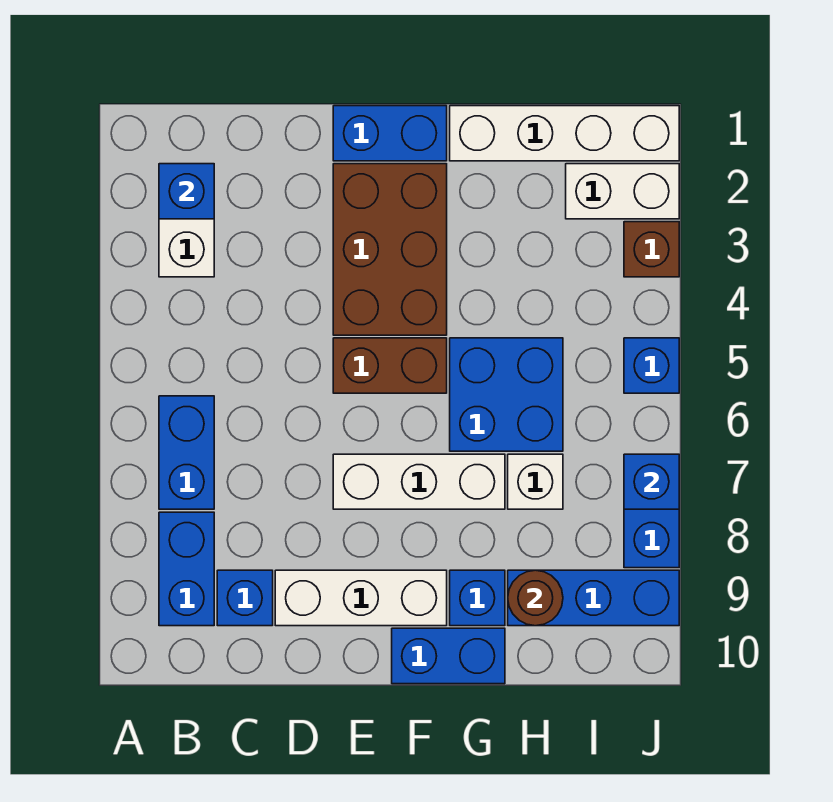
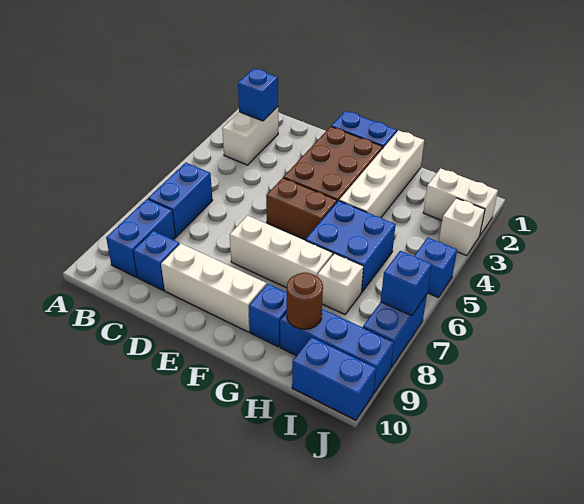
blue brick F10:G10 level 1 -> blue brick I10:J10 level 1
white brick G1:J1 level 1 -> white brick G1:G4 level 1
brown brick J3 level 1 -> white brick J3 level 1

